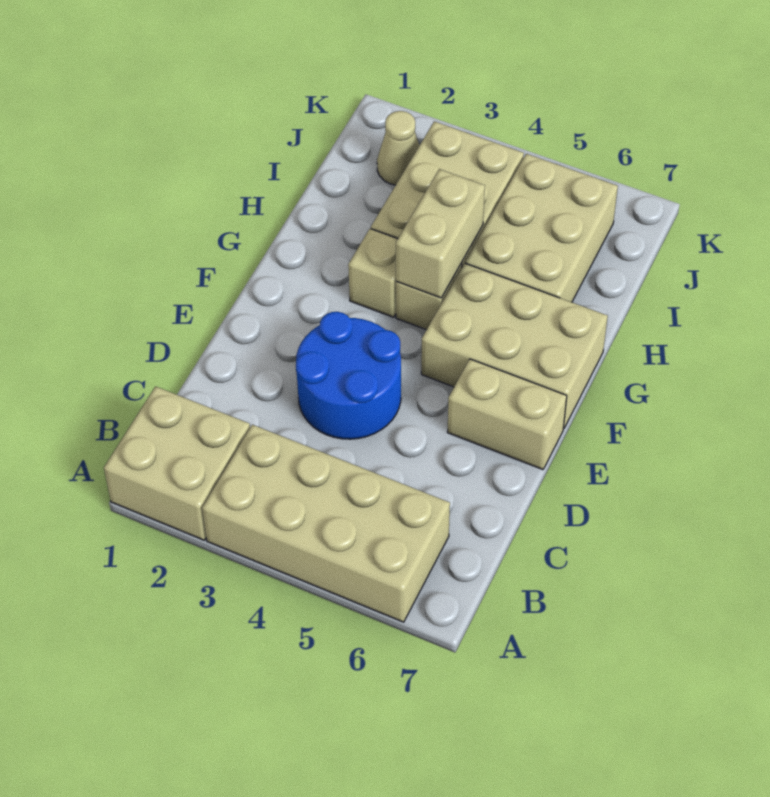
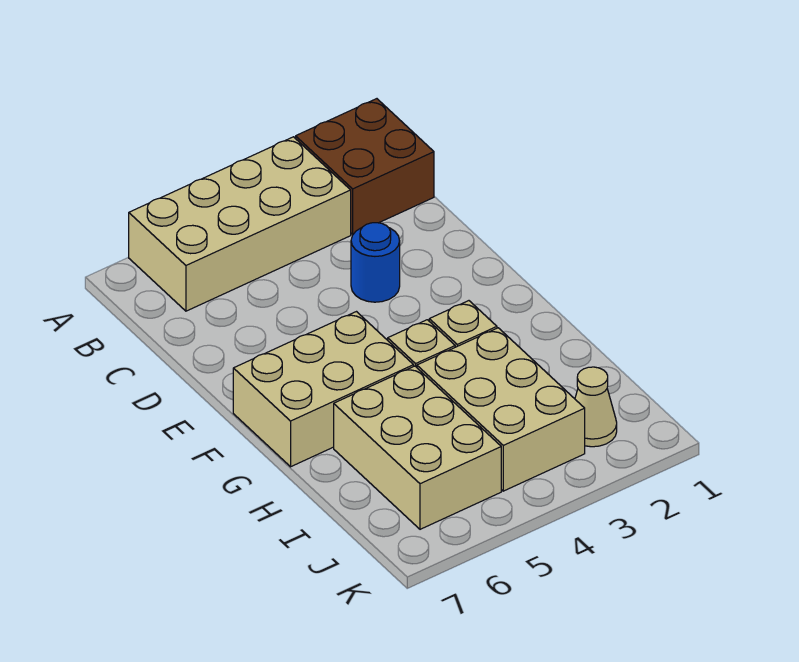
tan brick A1:B2 level 1 -> brown brick A1:B2 level 1
blue round brick D3:E4 level 1 -> blue round brick D3 level 1
tan brick E6:E7 level 1 -> none
tan brick G4:H4 level 2 -> none

